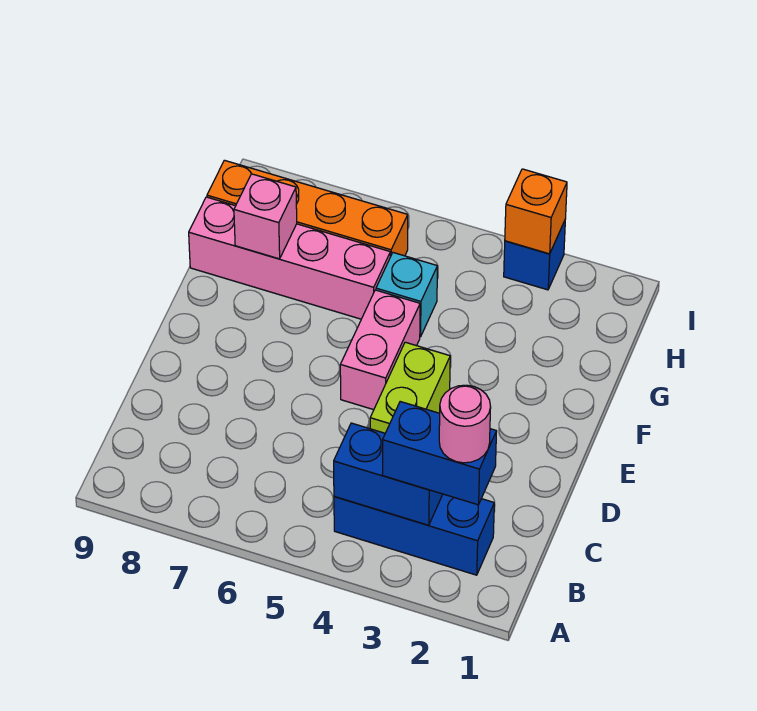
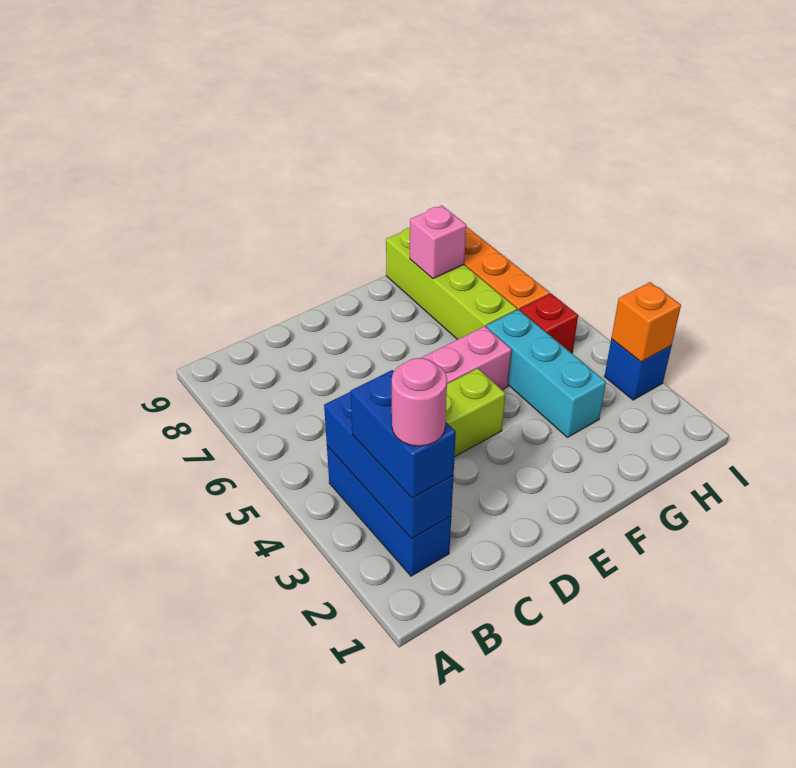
blue brick B3:B4 level 2 -> blue brick B2:B4 level 2
cyan brick G5 level 1 -> cyan brick G3:G5 level 1
pink brick G6:G9 level 1 -> lime brick G6:G9 level 1
none -> red brick H5 level 1

